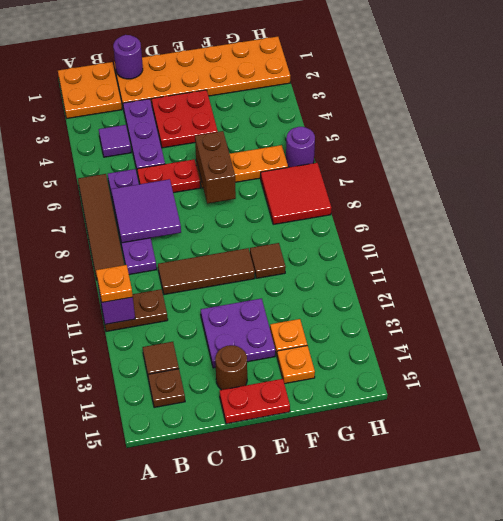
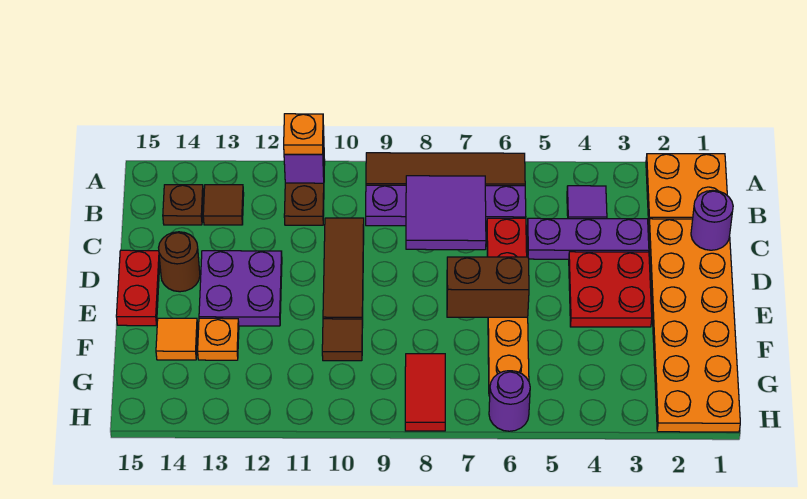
orange plate F14 level 1 -> orange tile F14 level 1
red tile G7:H8 level 1 -> red tile G8:H8 level 1

